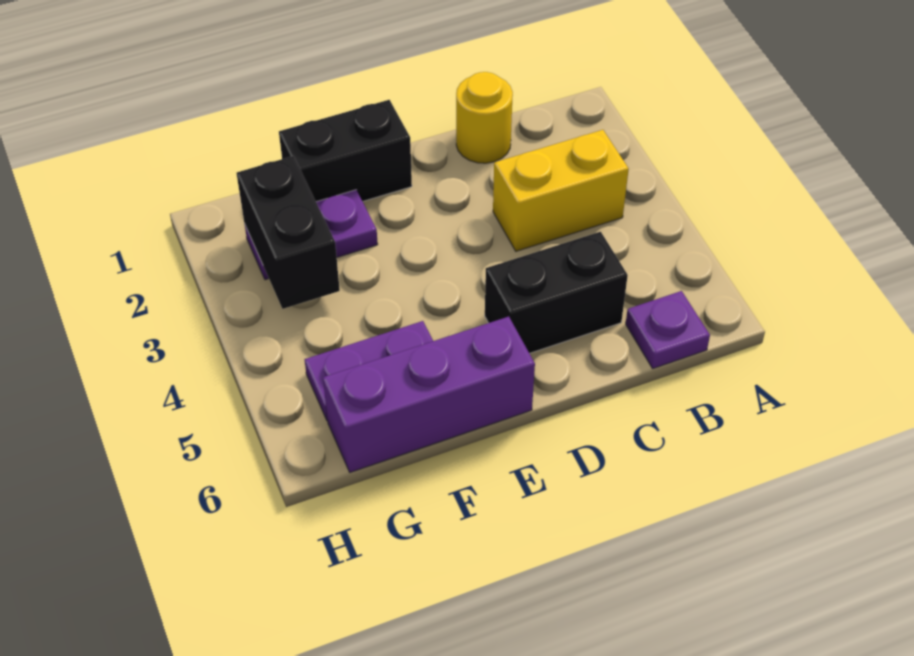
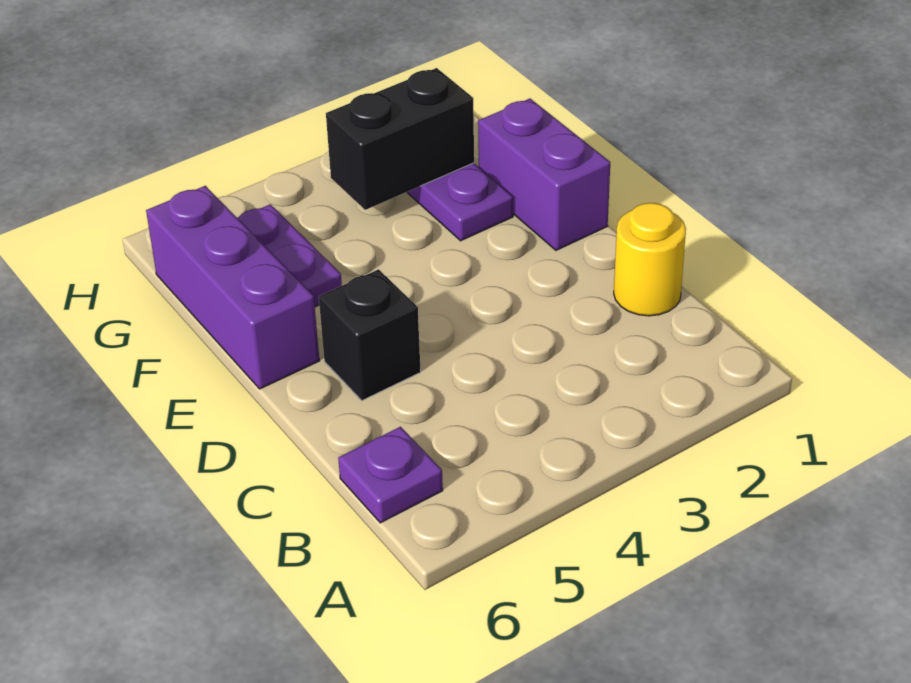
yellow brick B3:C3 level 1 -> none
black brick C5:D5 level 1 -> black brick D5 level 1
black brick E1:F1 level 1 -> purple brick E1:F1 level 1

